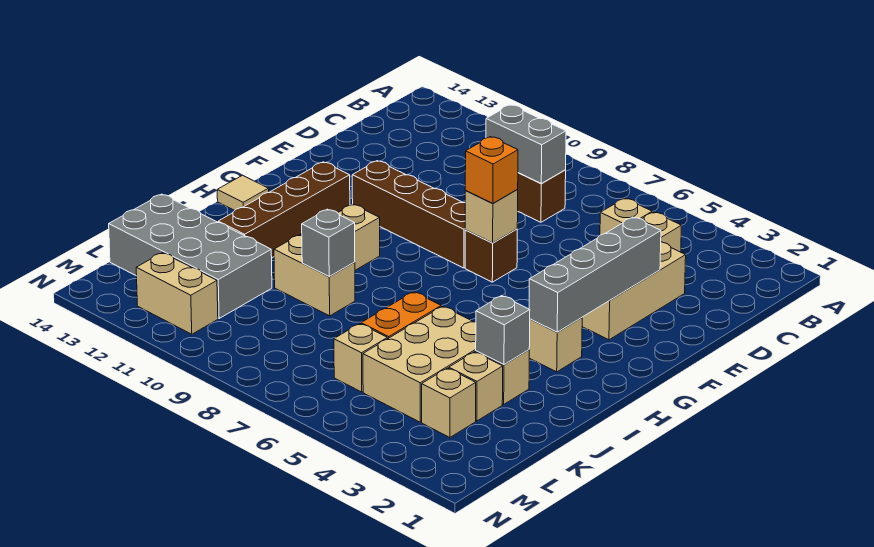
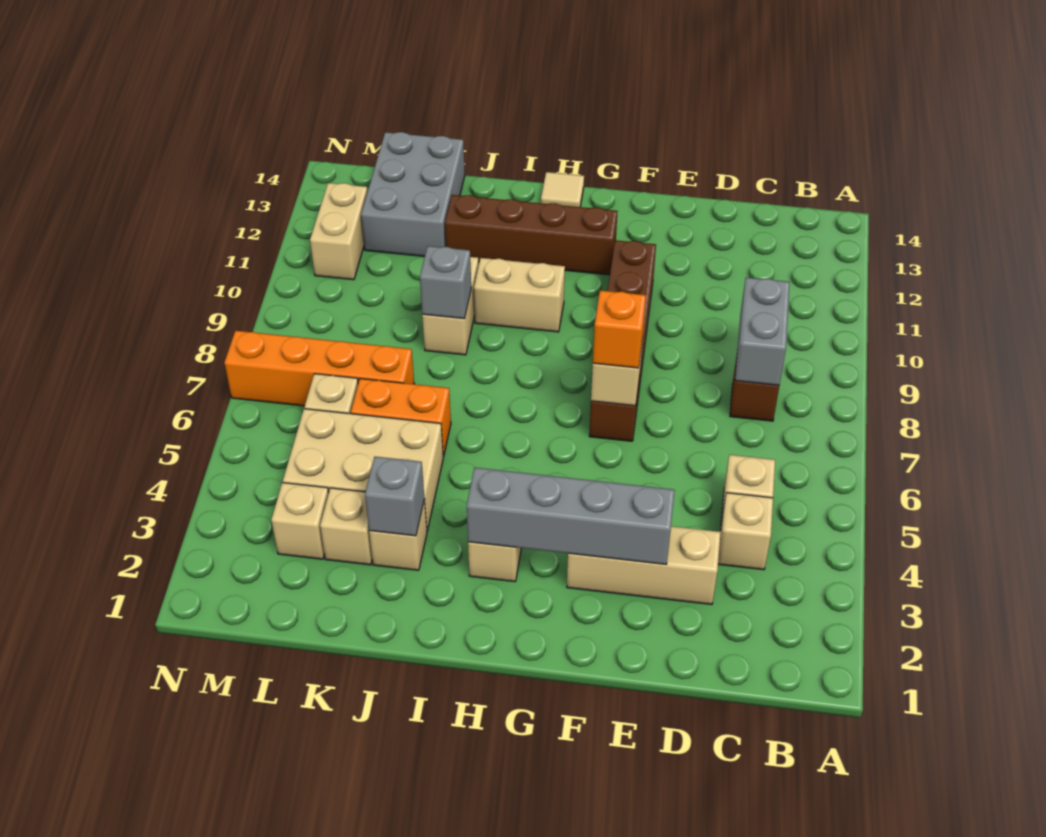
none -> orange brick K7:N7 level 1
grey brick K11:L14 level 1 -> grey brick K12:L14 level 1

